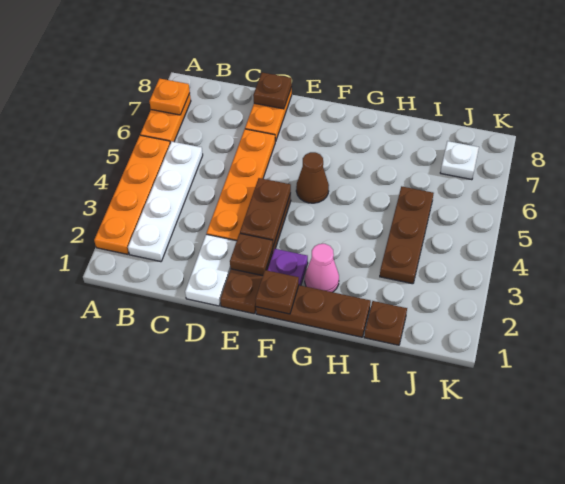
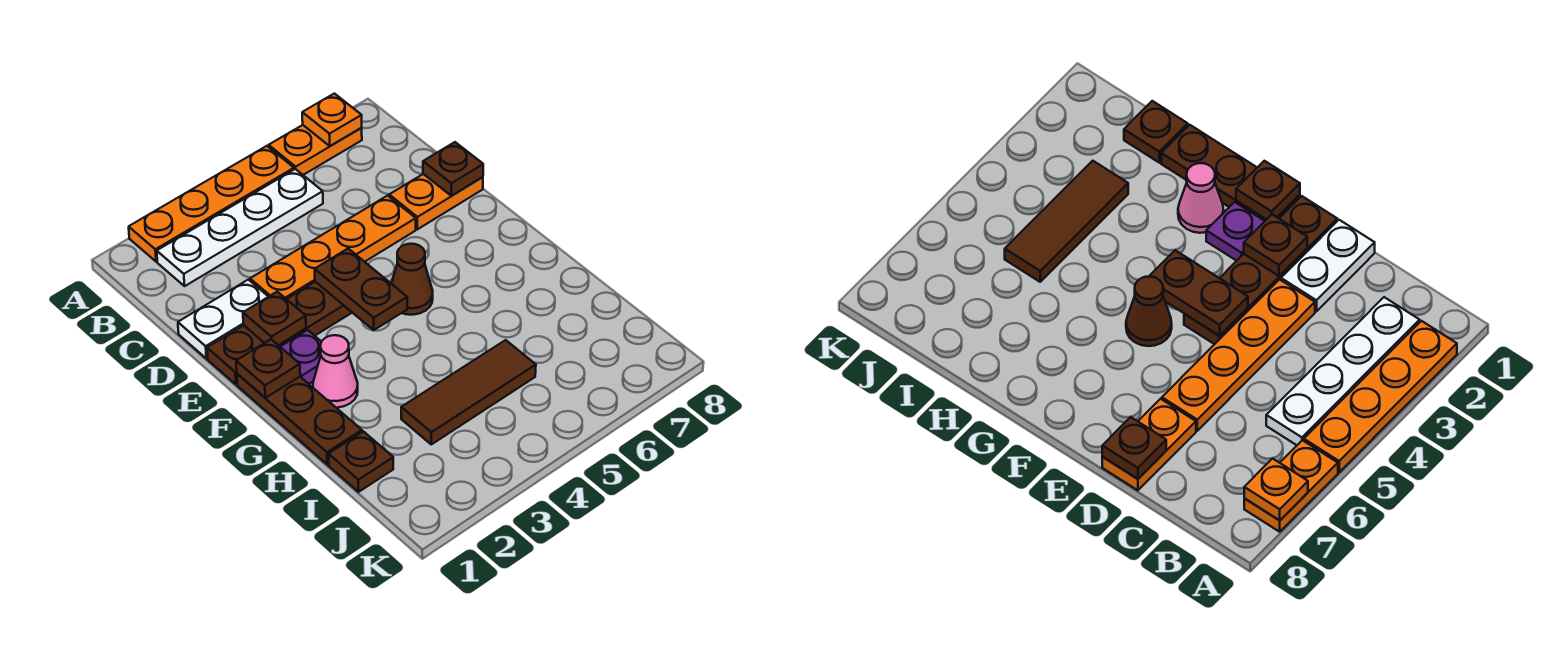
brown plate E3:E4 level 2 -> brown plate E4:F4 level 2
brown plate I3:I5 level 1 -> brown tile I3:I5 level 1
white plate J7 level 1 -> none

